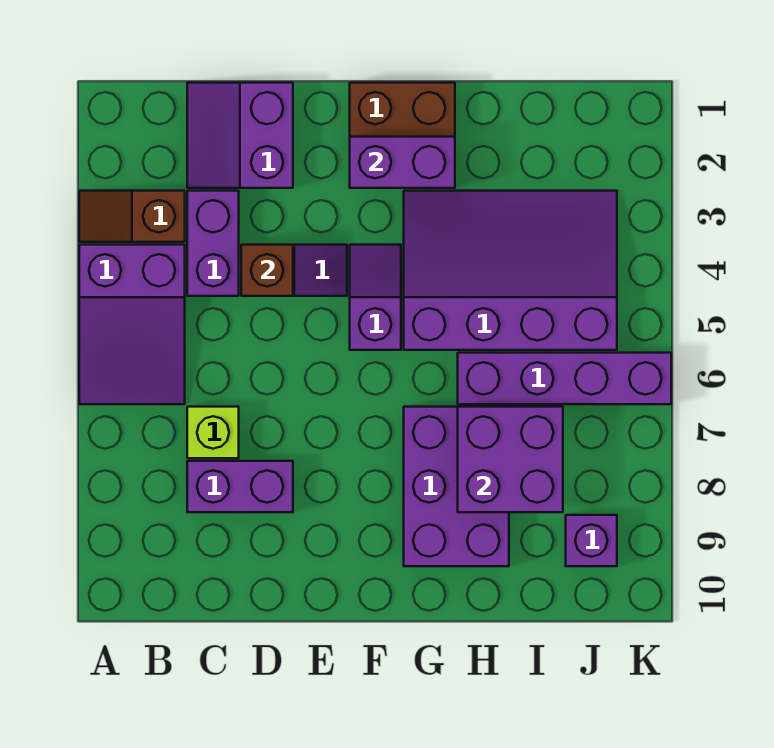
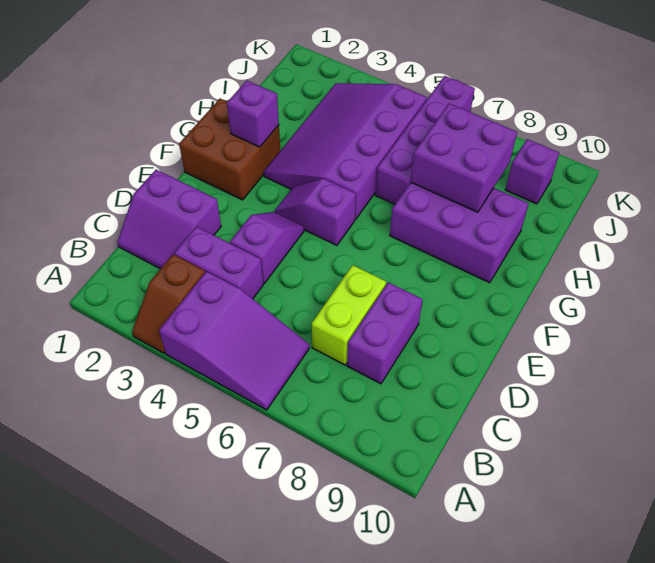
lime brick C7 level 1 -> lime brick C7:D7 level 1
brown brick D4 level 2 -> none
purple brick F2:G2 level 2 -> purple brick G2 level 2

